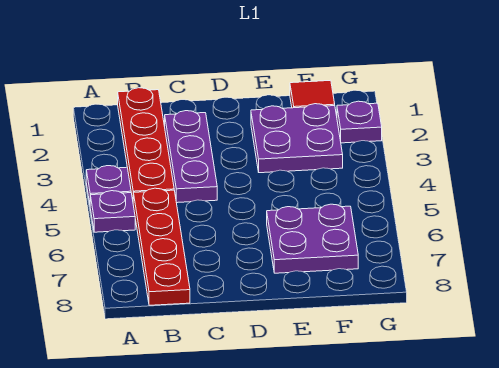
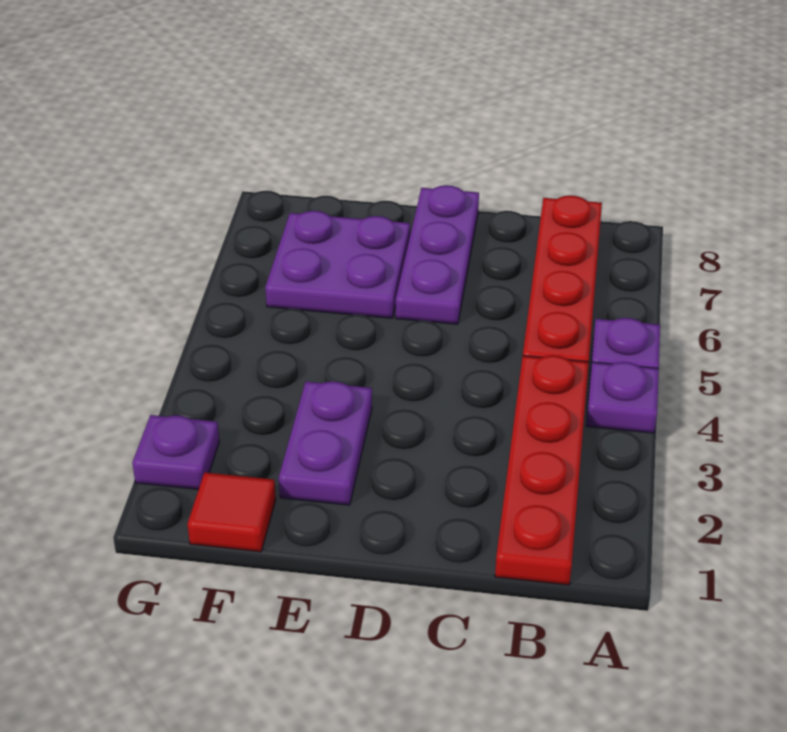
purple plate C2:C4 level 1 -> purple plate D6:D8 level 1
purple plate E2:F3 level 1 -> purple plate E2:E3 level 1

